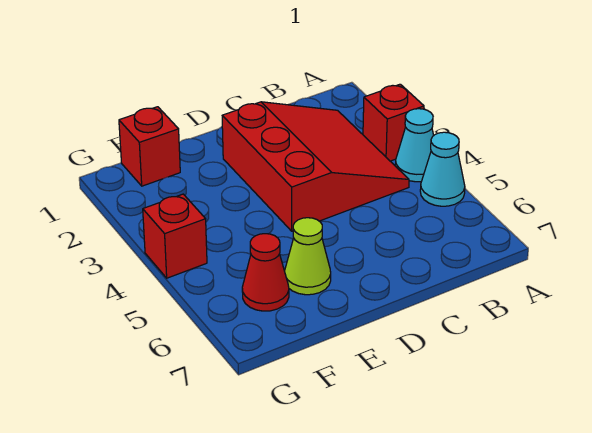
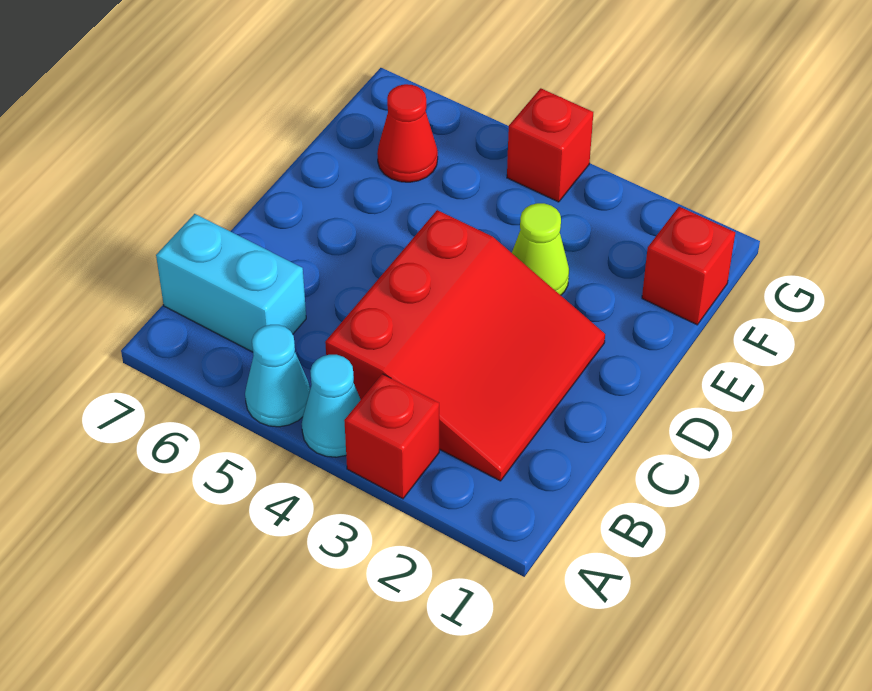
red slope B2:D4 level 1 top D -> red slope B2:D4 level 1 top 4
none -> cyan brick B6:B7 level 1
lime cone E6 level 1 -> lime cone E3 level 1

